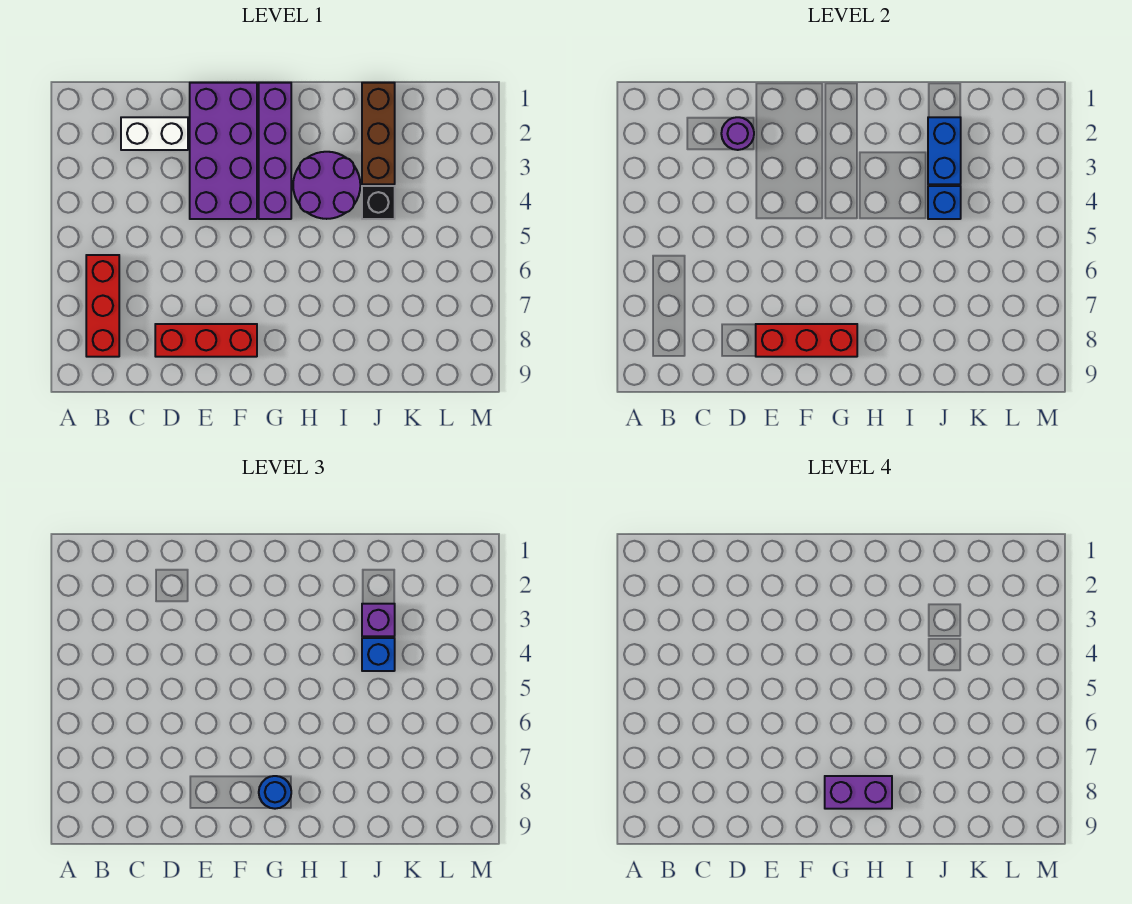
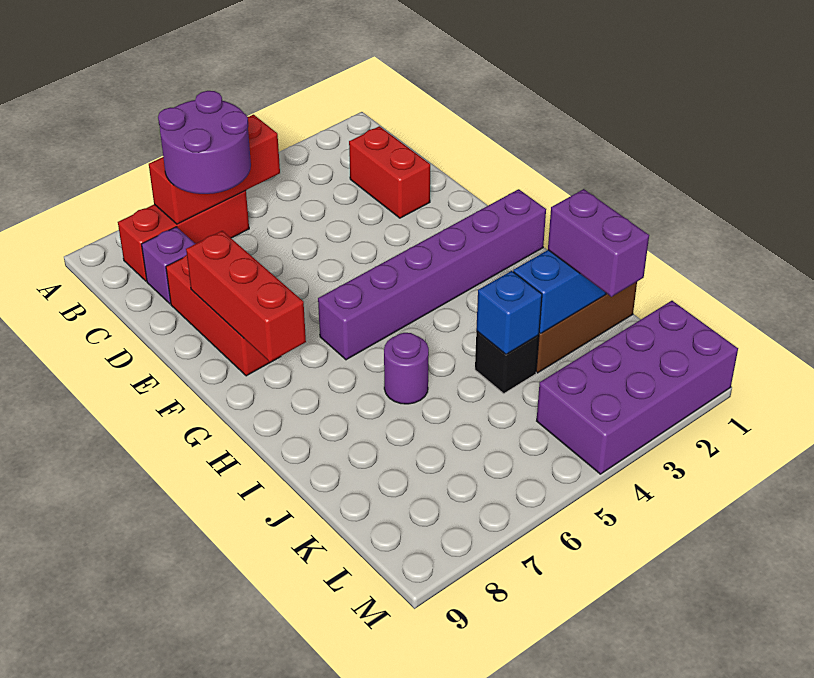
none -> red brick B5:B7 level 2
white brick C2:D2 level 1 -> red brick C2:D2 level 1
purple round brick D2 level 2 -> purple round brick I6 level 1
purple brick E1:F4 level 1 -> purple brick L1:M4 level 1
purple brick G1:G4 level 1 -> purple brick G1:G6 level 1
blue round brick G8 level 3 -> none
purple brick G8:H8 level 4 -> purple brick J2:K2 level 3
purple round brick H3:I4 level 1 -> purple round brick B6:C7 level 3
purple brick J3 level 3 -> purple brick C8 level 1
blue brick J4 level 3 -> none

